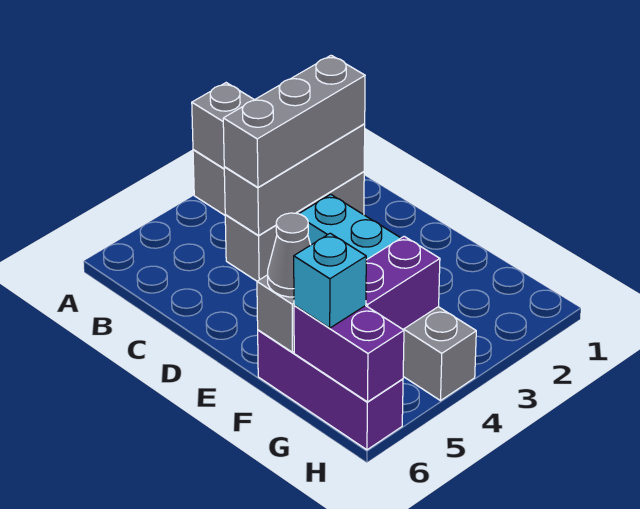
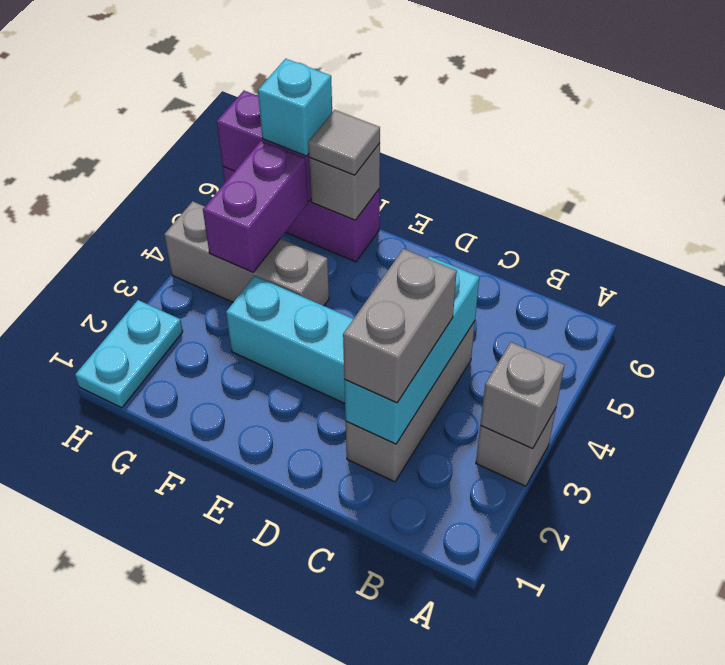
grey brick C2:C4 level 2 -> cyan brick C2:C4 level 2
grey brick C2:C4 level 3 -> grey brick C2:C3 level 3
grey cone F6 level 3 -> grey tile F6 level 3
none -> cyan plate H1:H2 level 1

